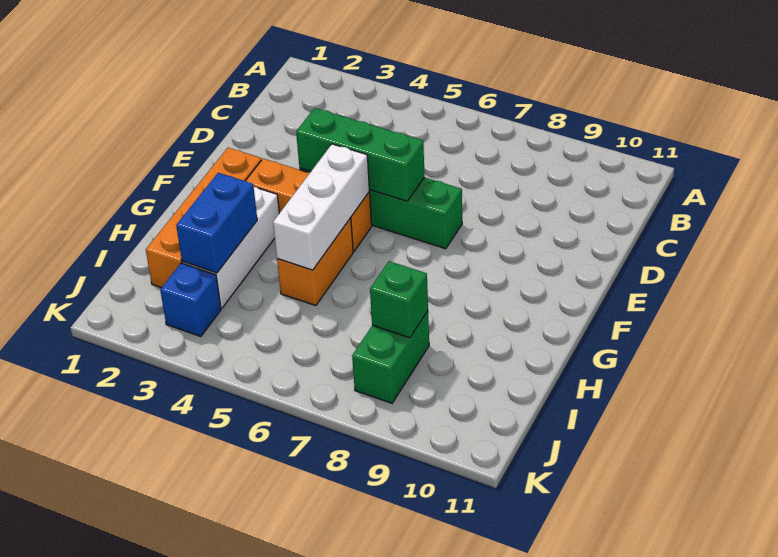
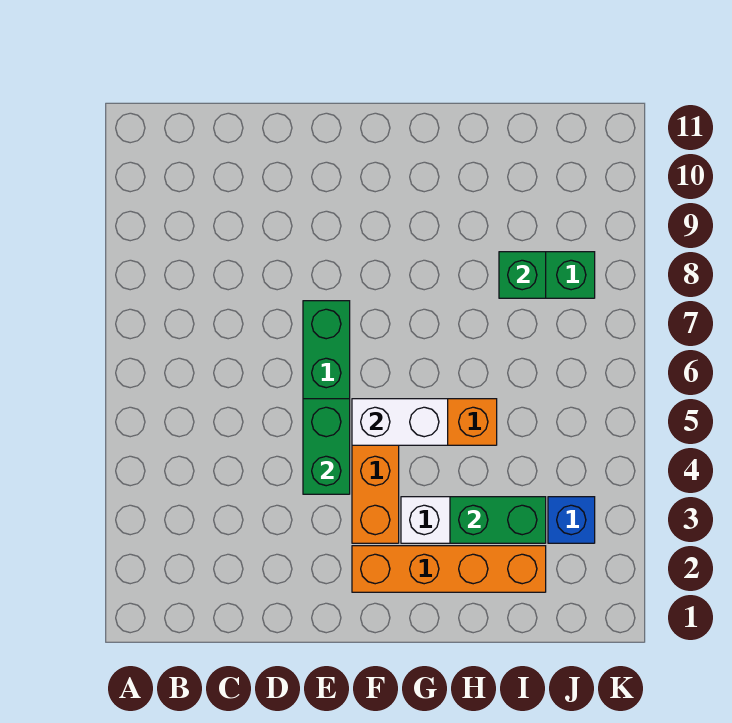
green brick E4:E6 level 2 -> green brick E4:E5 level 2
white brick F5:H5 level 2 -> white brick F5:G5 level 2
blue brick H3:I3 level 2 -> green brick H3:I3 level 2

